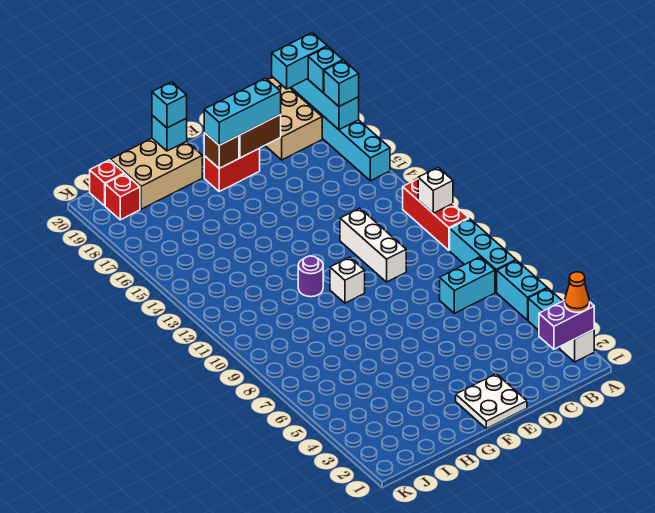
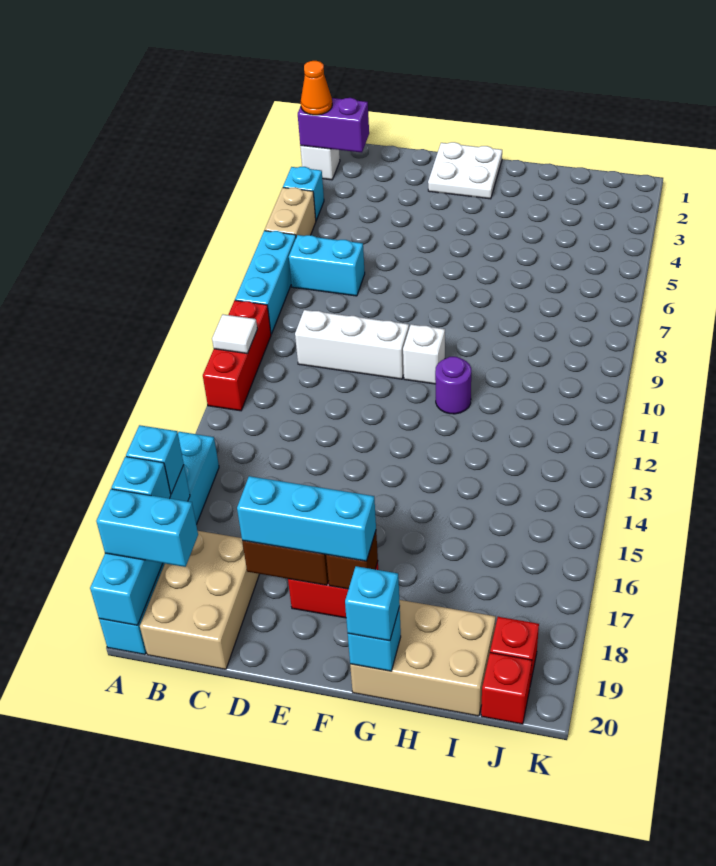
cyan brick A5:A6 level 1 -> tan brick A5:A6 level 1
white brick A11 level 2 -> white tile A11 level 2
white brick D10:D12 level 1 -> white brick C10:E10 level 1

